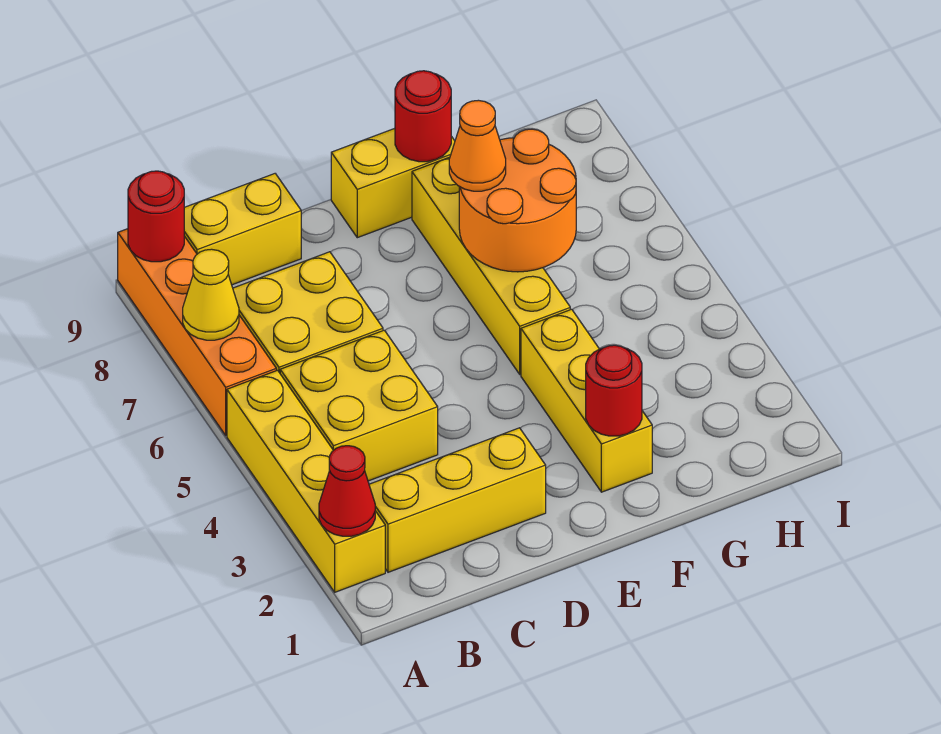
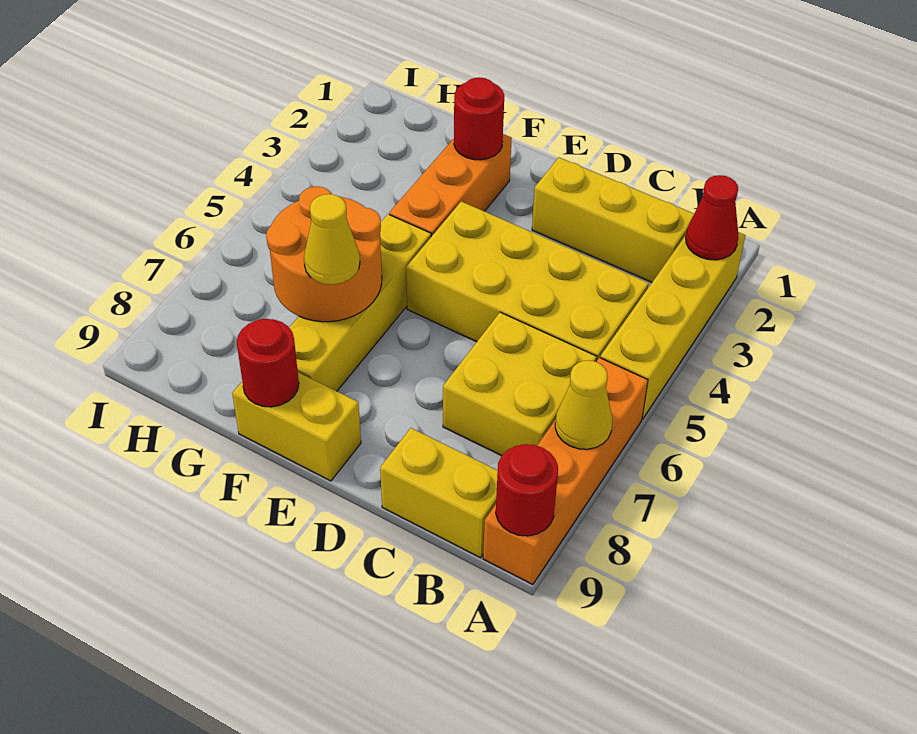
yellow brick B4:C5 level 1 -> yellow brick B4:E5 level 1
yellow brick F2:F4 level 1 -> orange brick F2:F4 level 1
orange cone F7 level 3 -> yellow cone F7 level 3

